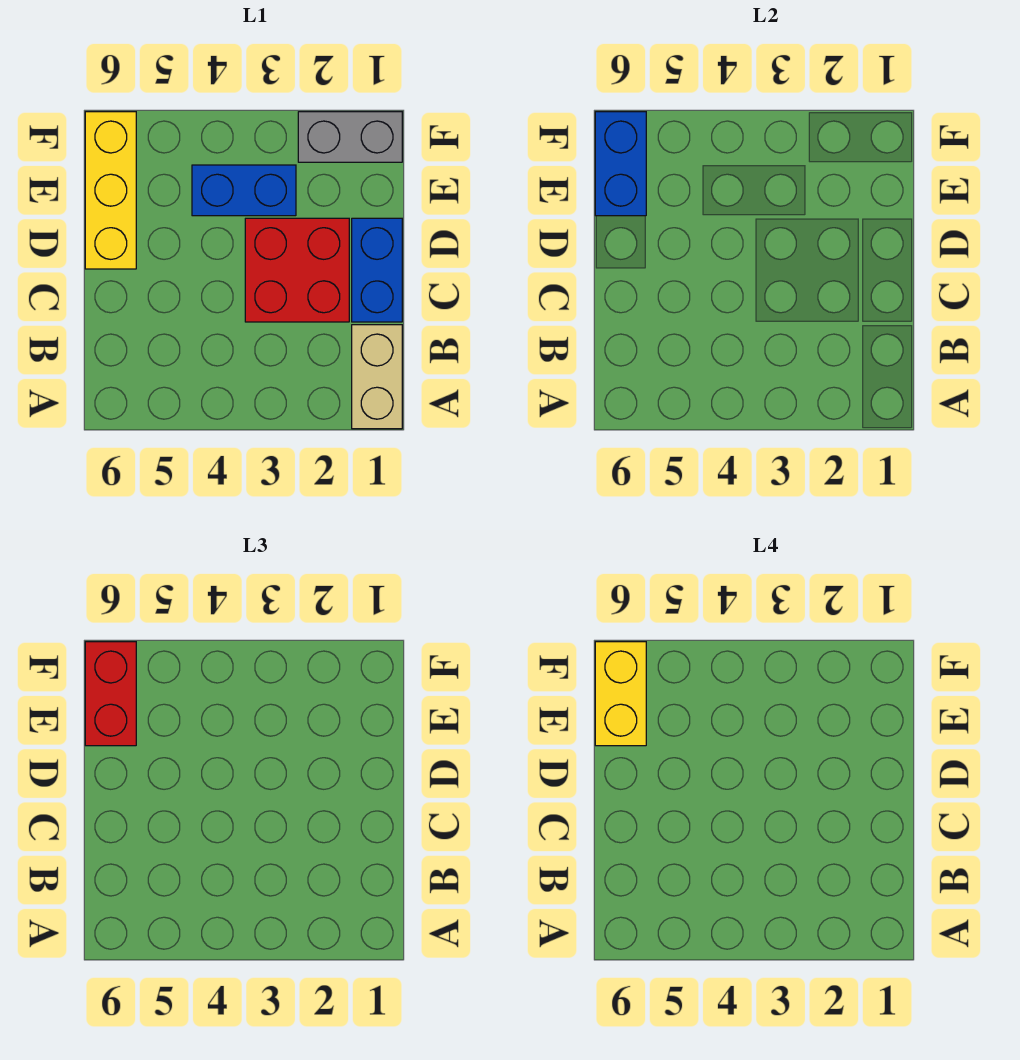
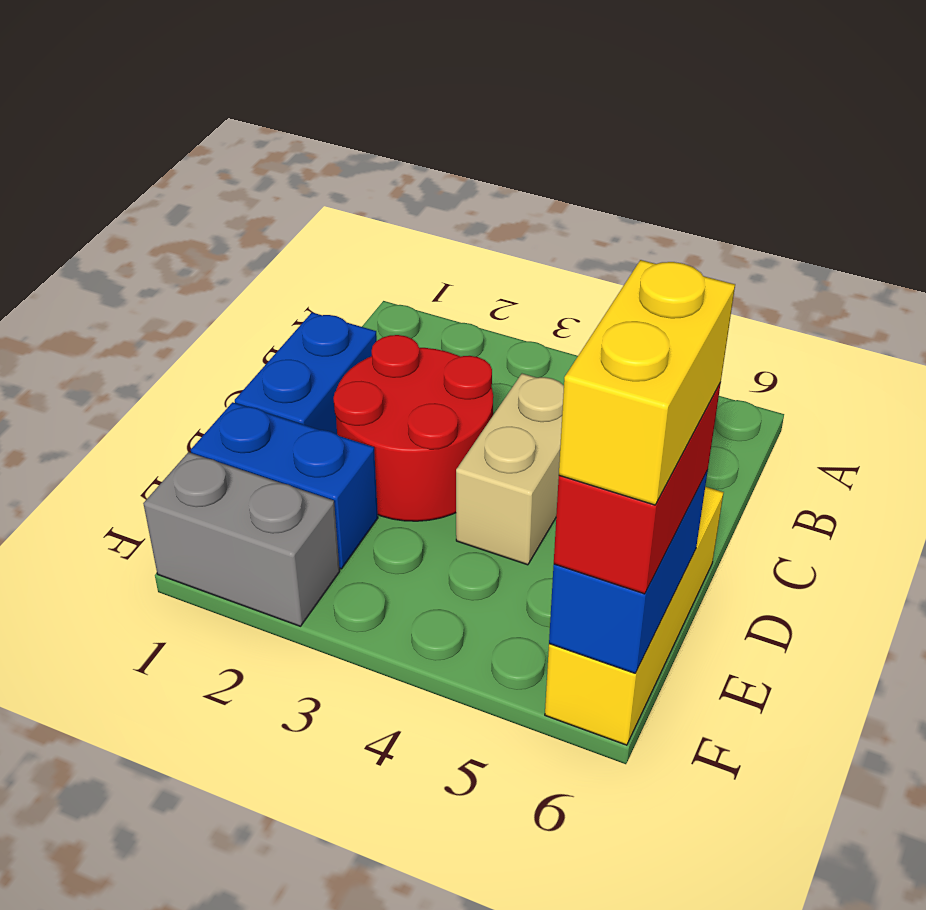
tan brick A1:B1 level 1 -> tan brick C4:D4 level 1
red brick C2:D3 level 1 -> red round brick C2:D3 level 1
blue brick E3:E4 level 1 -> blue brick E1:E2 level 1

